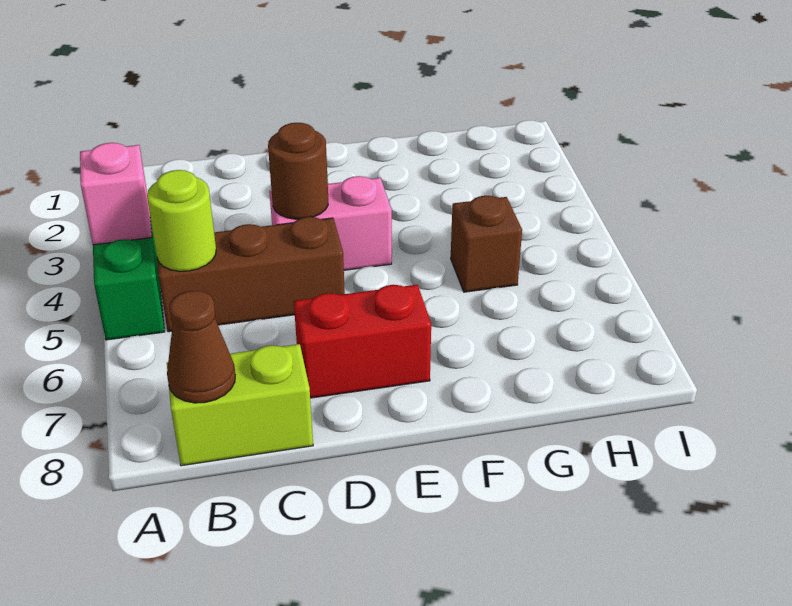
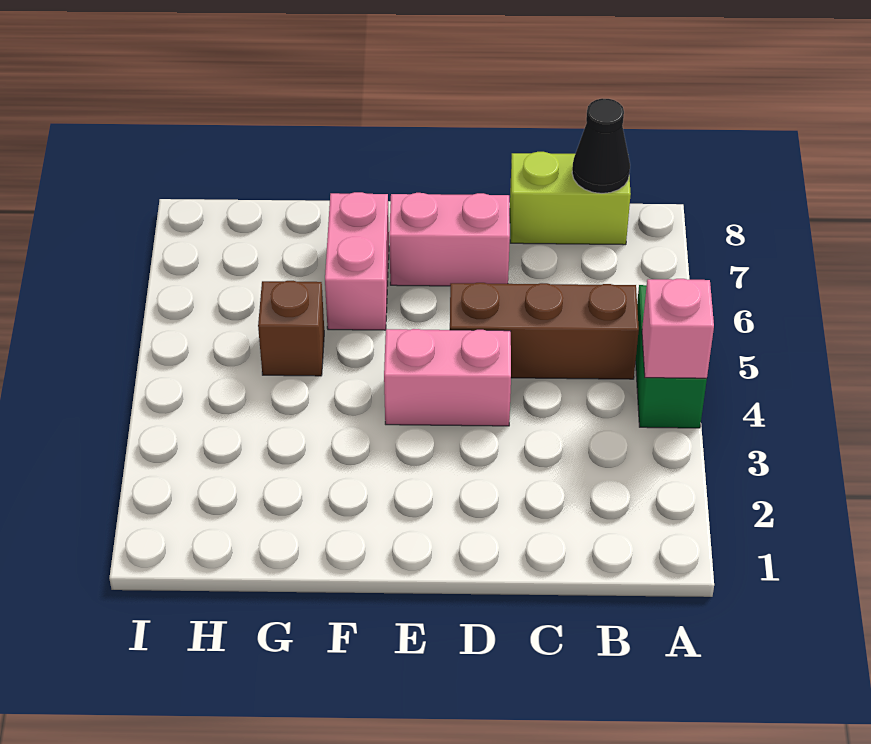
lime round brick B5 level 2 -> none
brown cone B8 level 2 -> black cone B8 level 2
brown round brick D4 level 2 -> none
red brick D7:E7 level 1 -> pink brick D7:E7 level 1
none -> pink brick F6:F7 level 1

